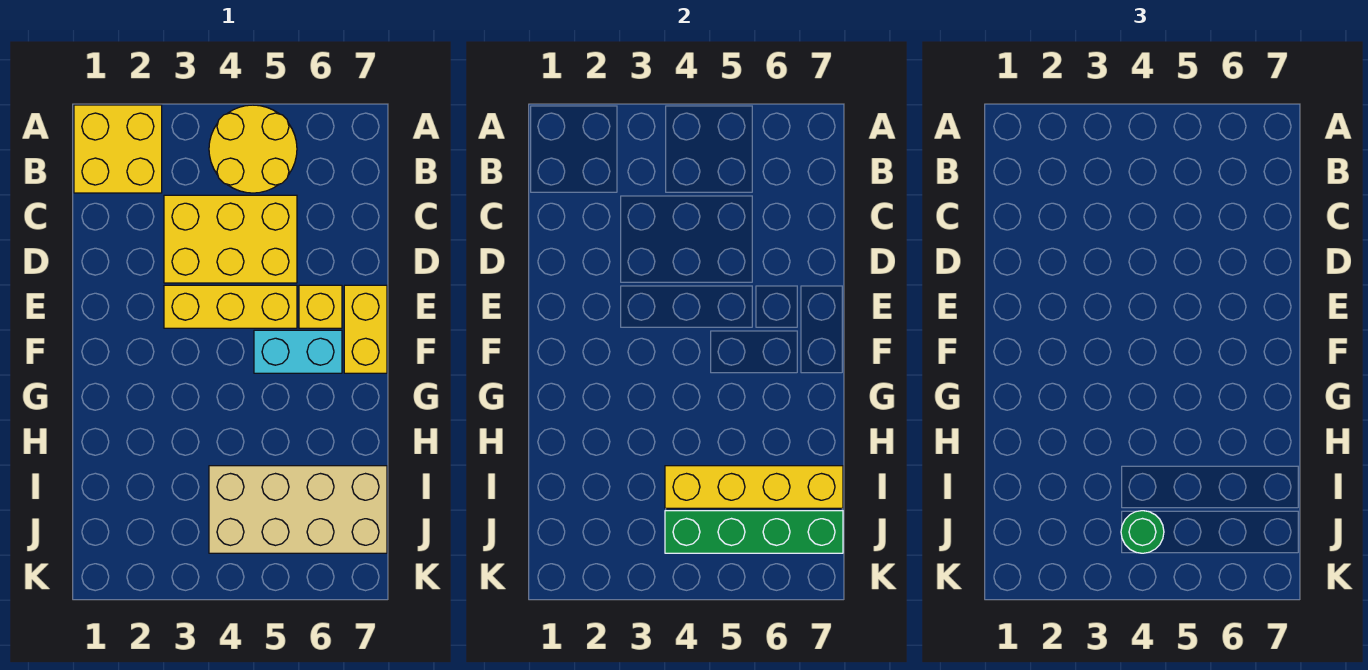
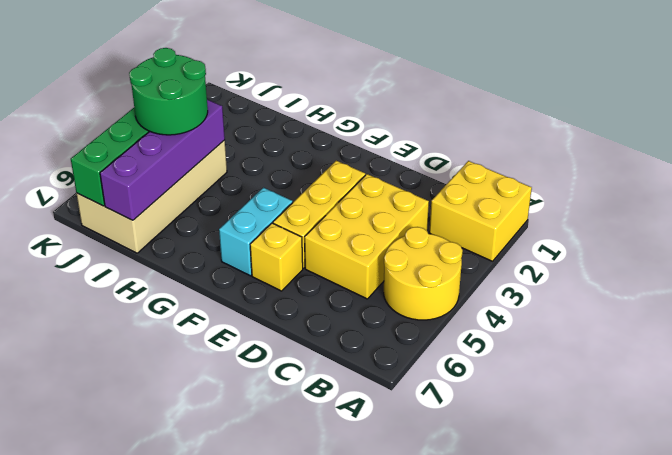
yellow brick E7:F7 level 1 -> none
yellow brick I4:I7 level 2 -> purple brick I4:I7 level 2
green round brick J4 level 3 -> green round brick I4:J5 level 3

